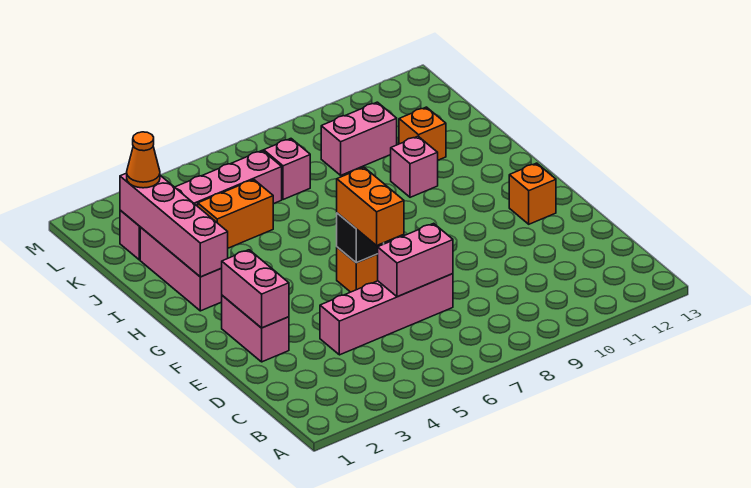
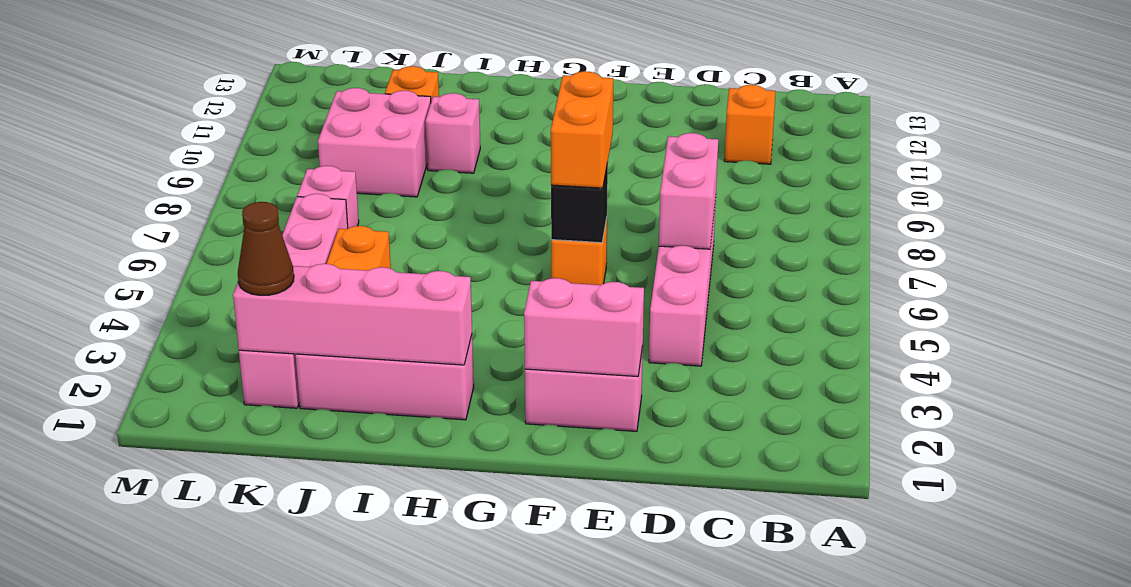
orange brick E6:F6 level 3 -> orange brick F6:F7 level 3
orange brick F12 level 1 -> orange brick C11 level 1
orange cone K2 level 3 -> brown cone K2 level 3
pink brick K9:K10 level 1 -> pink brick J9:K10 level 1

